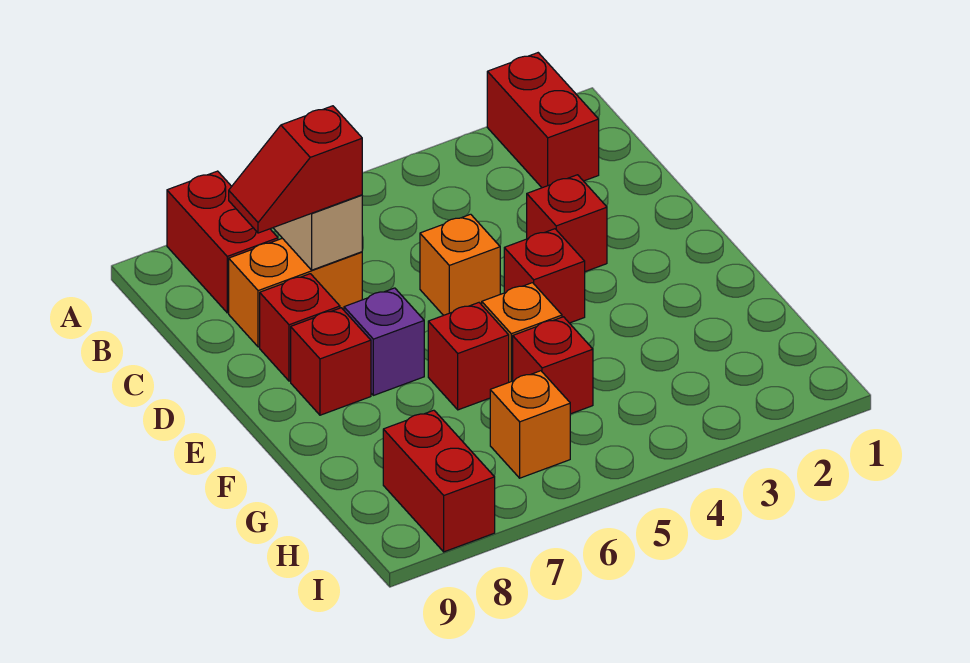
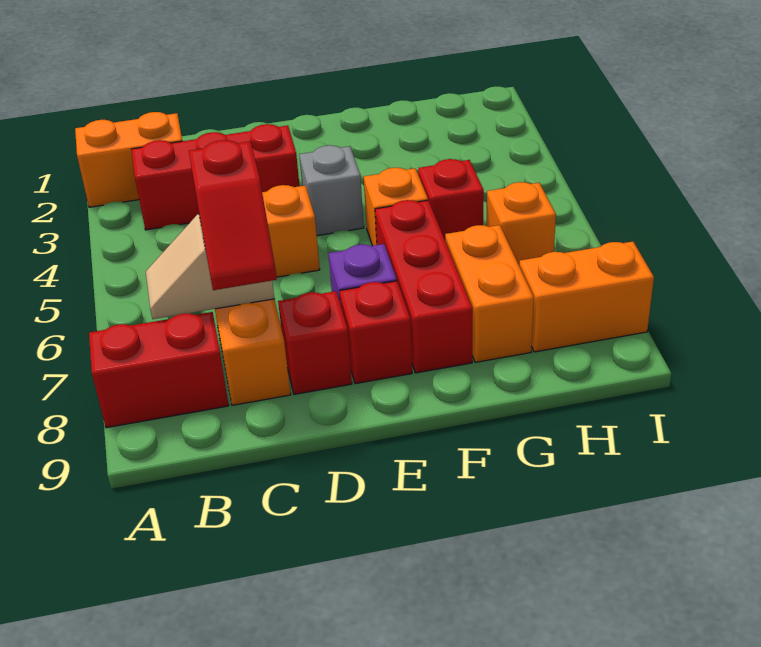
red brick A2:B2 level 1 -> orange brick A2:B2 level 1
red brick D3 level 1 -> red brick B3:D3 level 1
red brick E4 level 1 -> grey brick E4 level 1
red brick F6 level 1 -> red brick F6:F8 level 1
none -> orange brick G7:G8 level 1
red brick H8:I8 level 1 -> orange brick H8:I8 level 1

